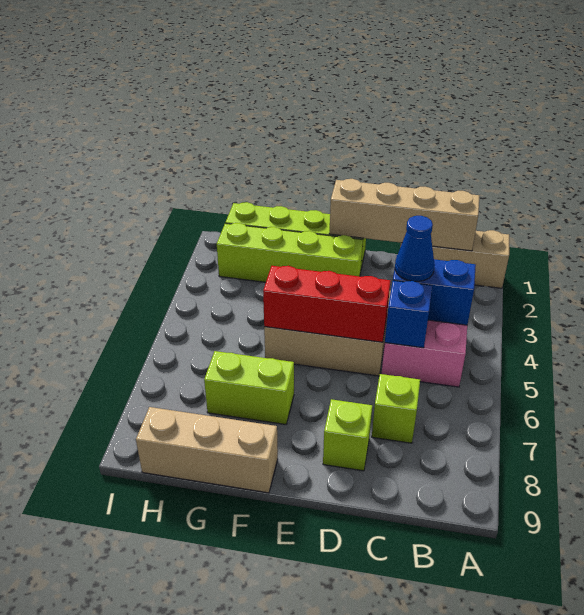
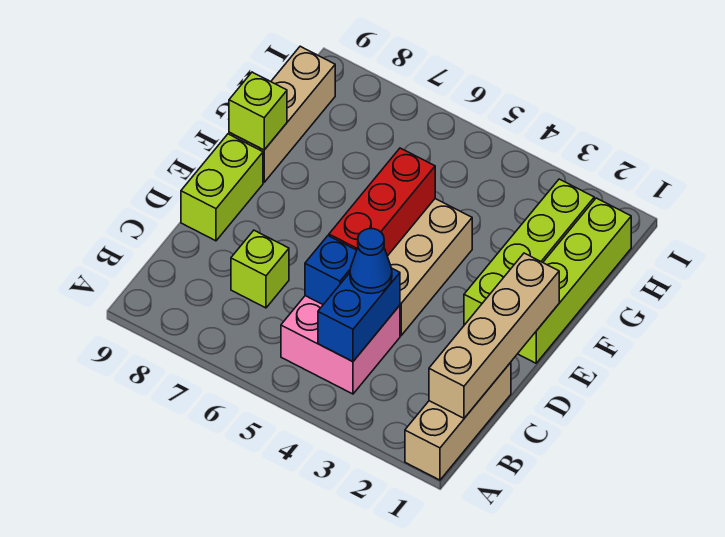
lime brick D8 level 1 -> lime brick F9 level 2
lime brick F7:G7 level 1 -> lime brick D9:E9 level 1

